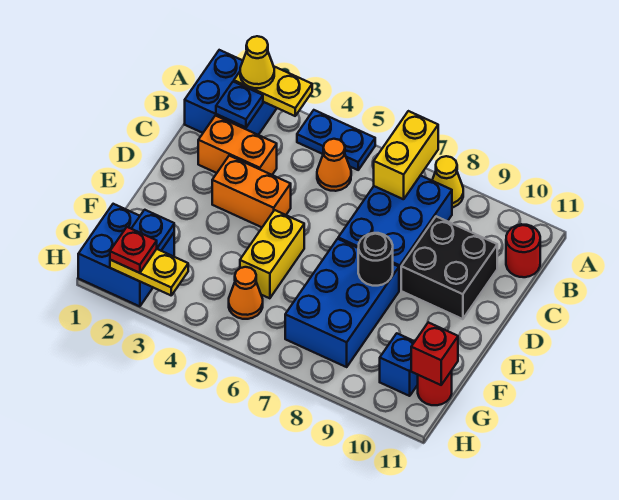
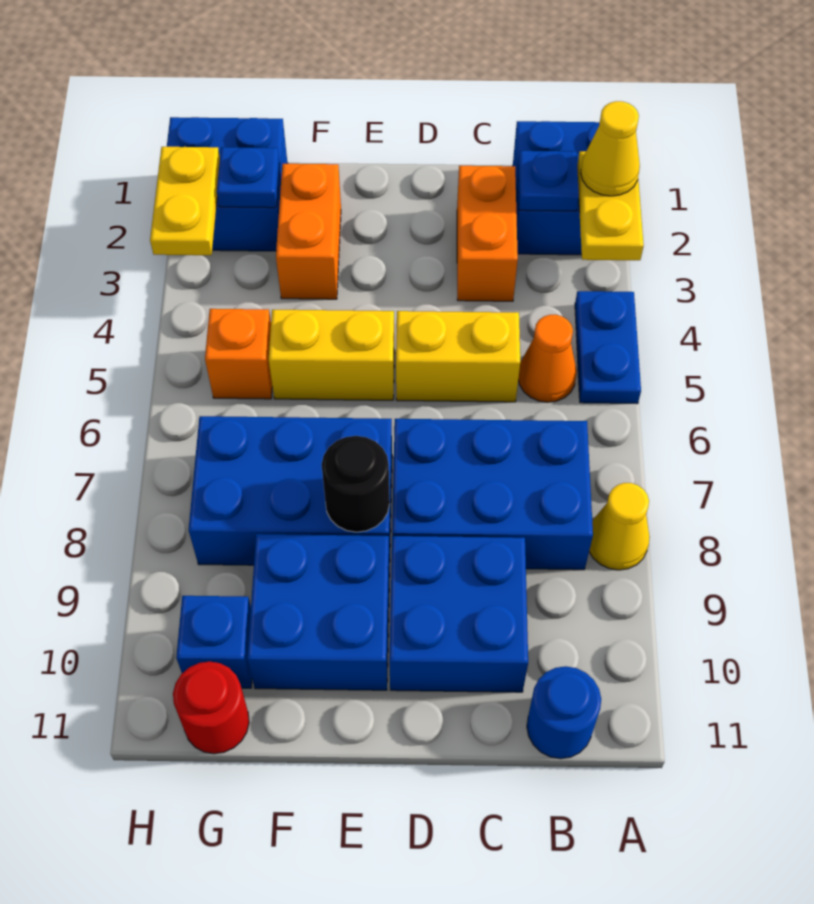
yellow brick A7:B7 level 2 -> yellow brick C5:D5 level 1
red round brick B11 level 1 -> blue round brick B11 level 1
black brick C9:D10 level 1 -> blue brick C9:D10 level 1
orange brick D3:D4 level 1 -> orange brick F2:F3 level 1
none -> blue brick E9:F10 level 1
orange cone G5 level 1 -> orange brick G5 level 1
red brick G11 level 2 -> none
red plate H2 level 3 -> none

